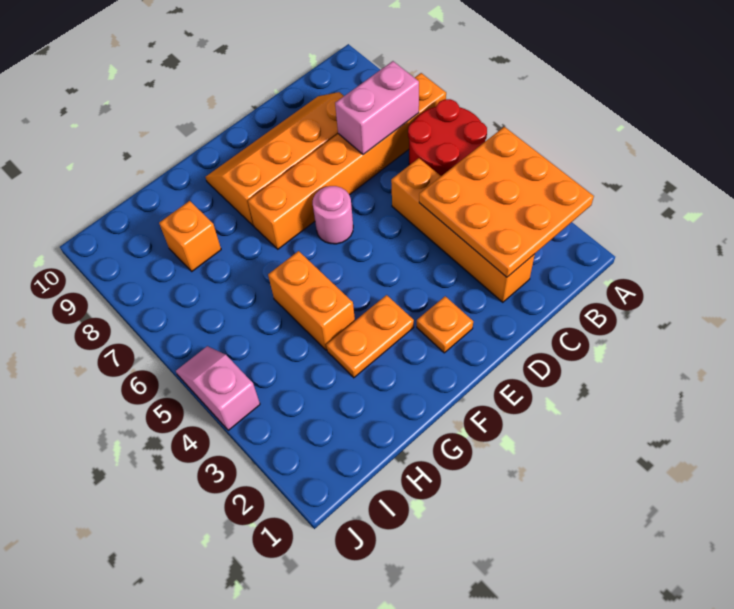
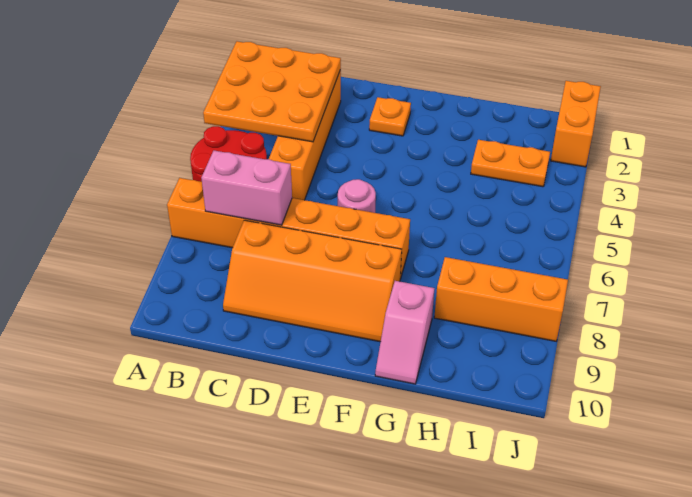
orange plate F3:G3 level 1 -> orange plate H3:I3 level 1
orange brick G4:G5 level 1 -> orange brick J1:J2 level 1
orange brick H8 level 1 -> orange brick H8:J8 level 1
pink slope J4:J5 level 1 top 4 -> pink slope G9:G10 level 1 top 9

